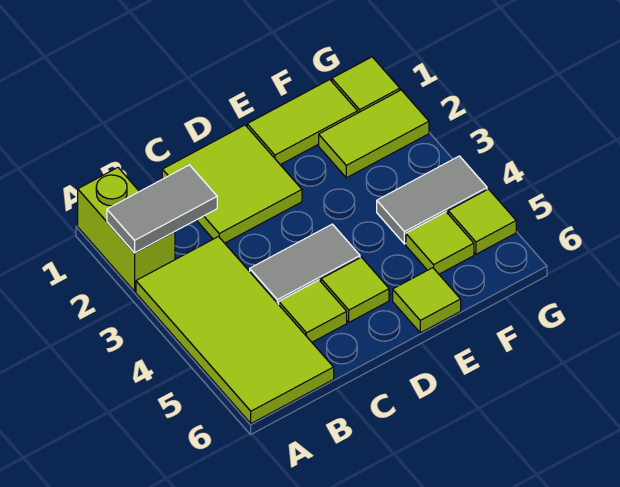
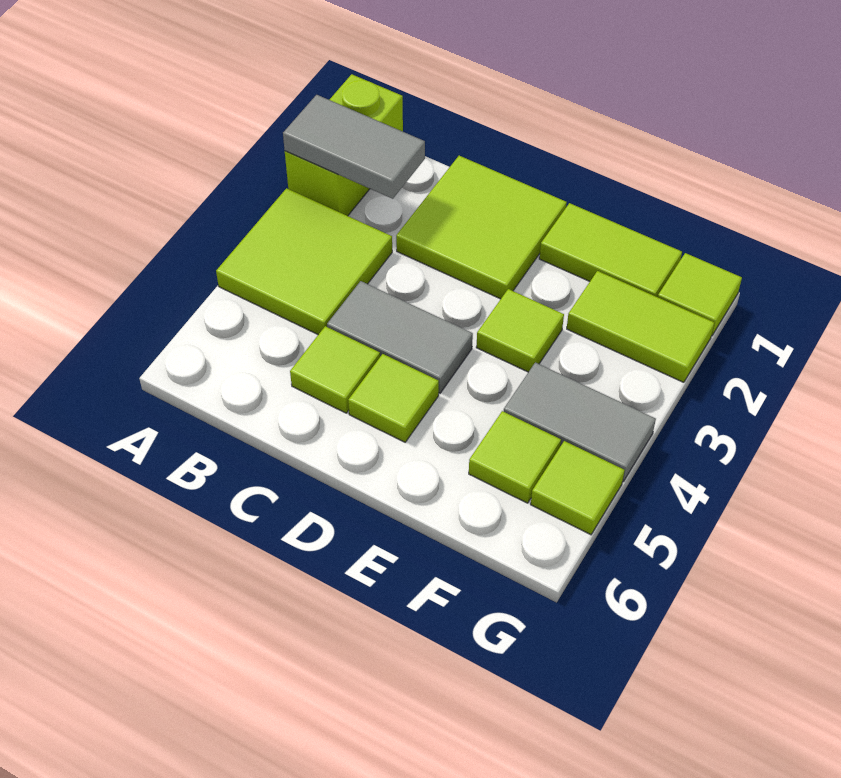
lime tile A3:B6 level 1 -> lime tile A3:B4 level 1
lime tile E6 level 1 -> lime tile E3 level 1

